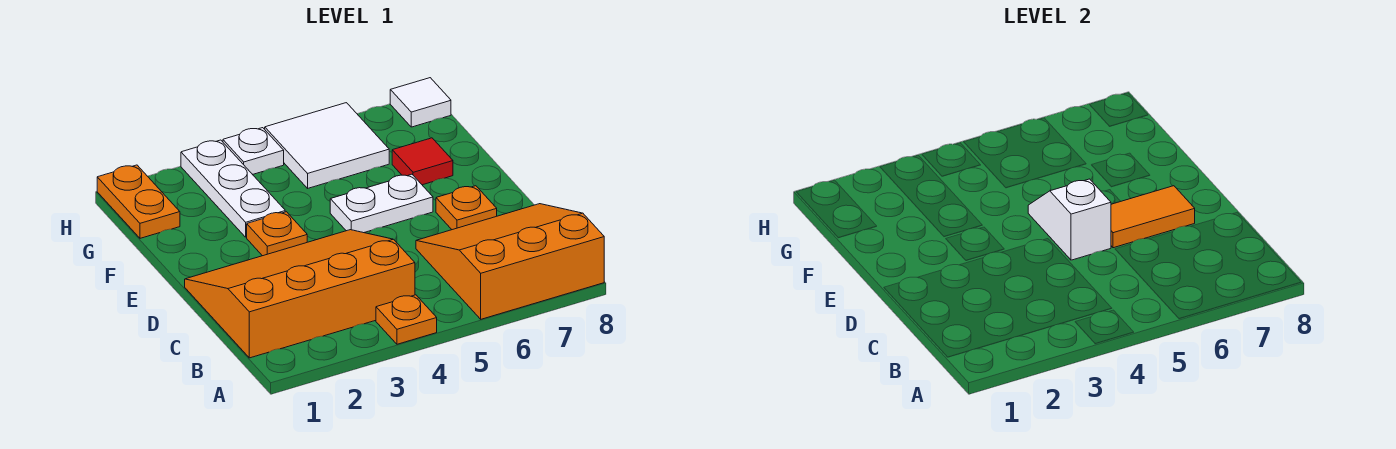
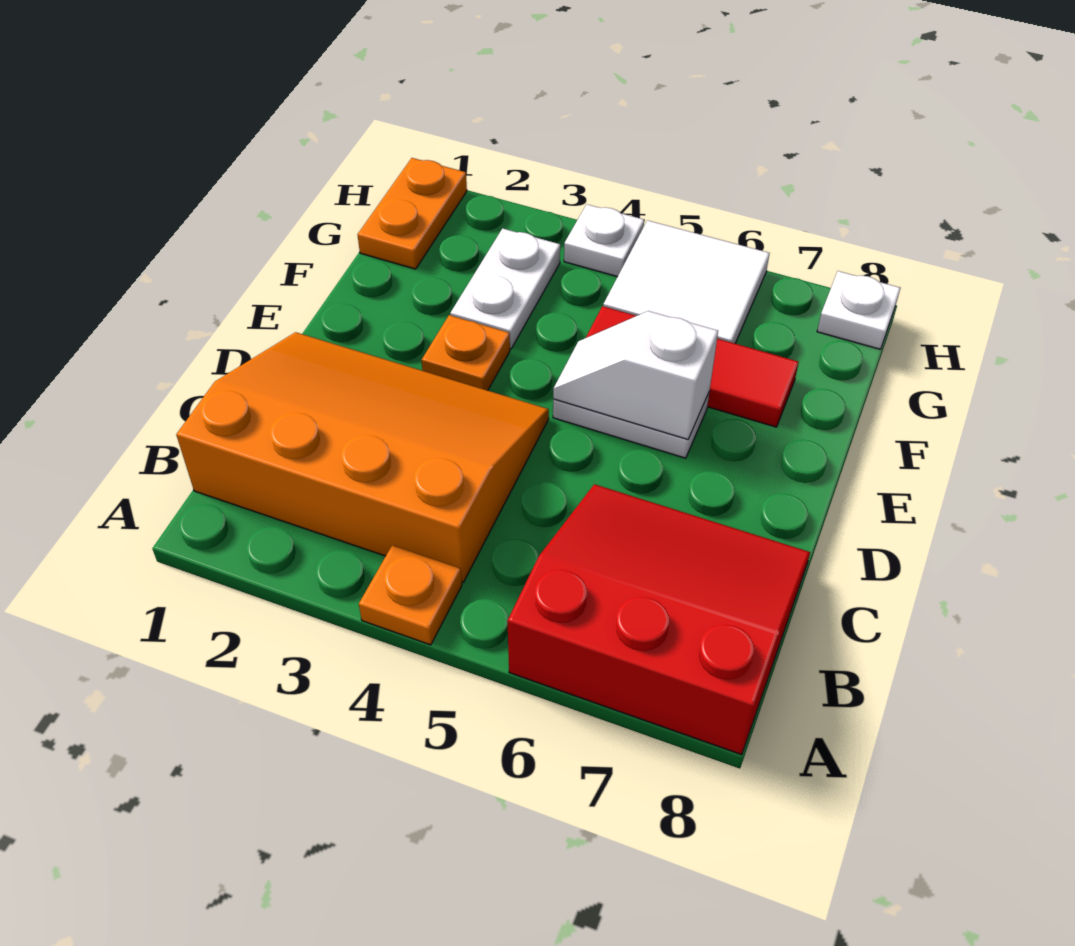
orange slope A6:C8 level 1 top A -> red slope A6:C8 level 1 top A
white slope D5:E5 level 2 top D -> white slope E5:E6 level 2 top 6
orange tile D6:D7 level 2 -> none
orange plate D7 level 1 -> none
white plate F3:H3 level 1 -> white plate F3:G3 level 1
red tile F7 level 1 -> red tile F5:F7 level 1
white tile H8 level 1 -> white plate H8 level 1

